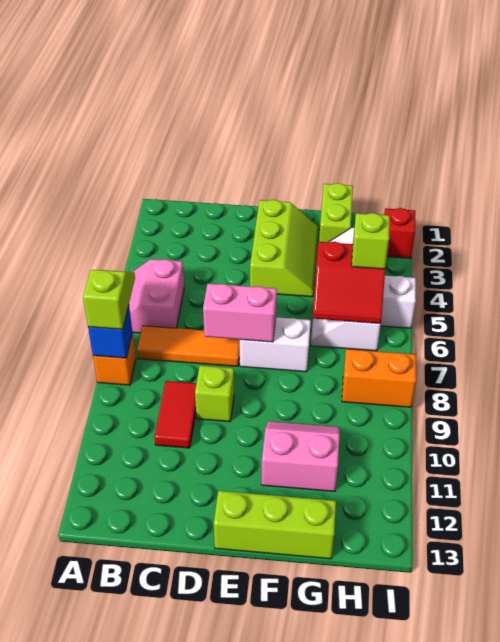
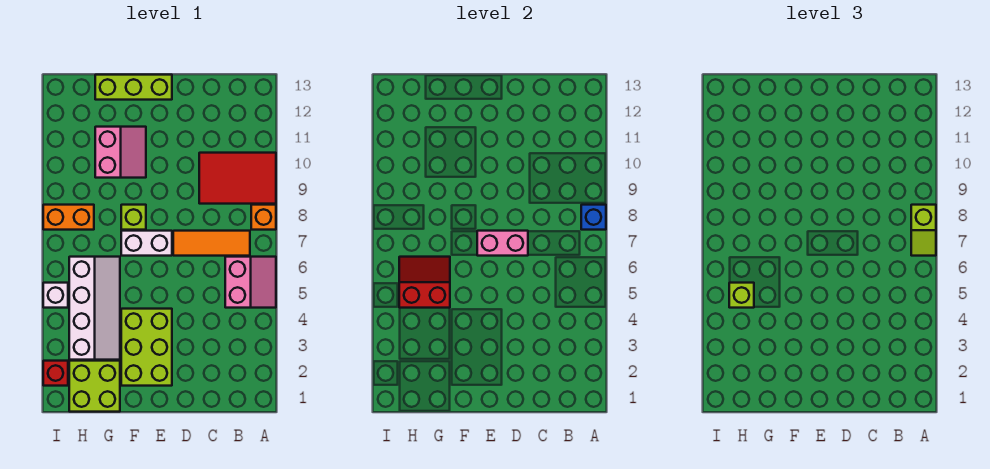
red tile C9:C10 level 1 -> red tile A9:C10 level 1
lime brick D9 level 1 -> lime brick F8 level 1
lime slope E2:F4 level 1 top E -> lime brick E2:F4 level 1
pink slope F10:G11 level 1 top 11 -> pink slope F10:G11 level 1 top G
lime brick G1:G2 level 1 -> lime brick G1:H2 level 1

